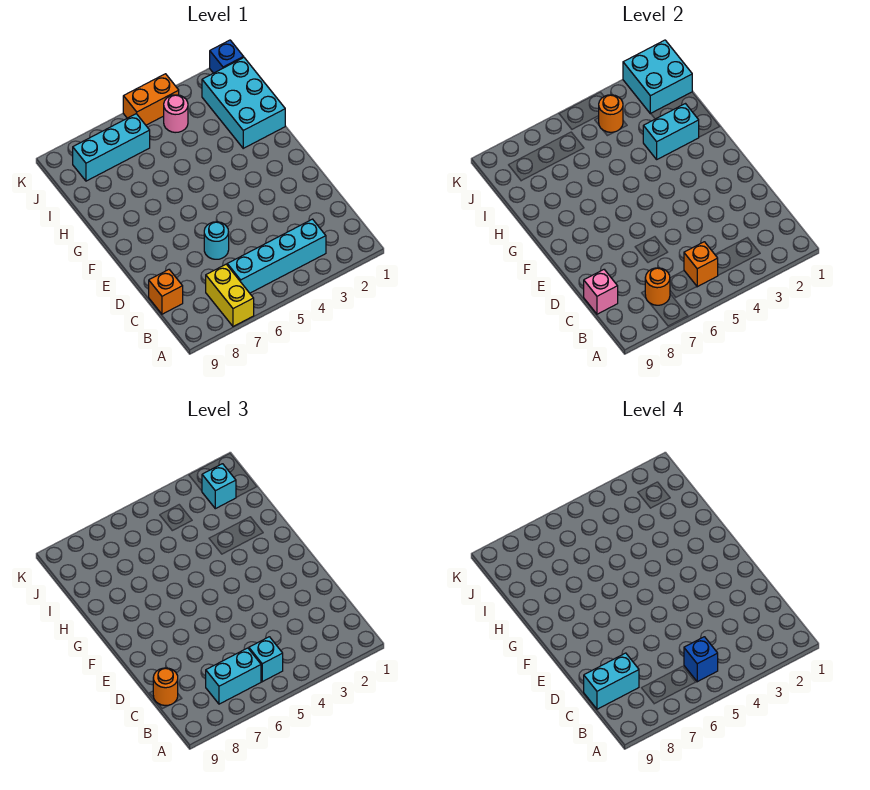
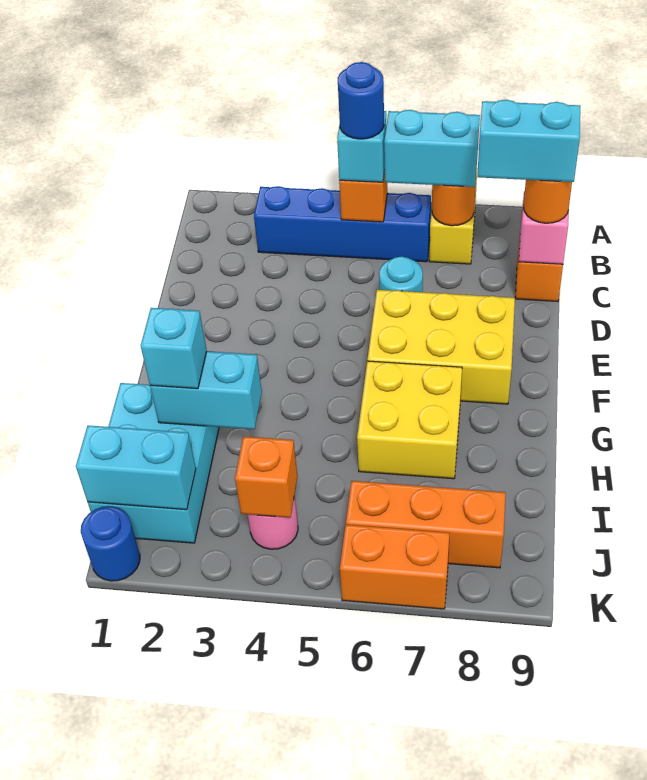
cyan brick B3:B6 level 1 -> blue brick B3:B6 level 1
blue brick B5 level 4 -> blue round brick B5 level 4
none -> yellow brick E6:F8 level 1
none -> yellow brick G6:H7 level 1
cyan brick J1:K2 level 2 -> cyan brick J1:J2 level 2
cyan brick J2 level 3 -> cyan brick H2 level 3
orange round brick J4 level 2 -> orange brick J4 level 2
cyan brick J6:J8 level 1 -> orange brick J6:J8 level 1
blue brick K1 level 1 -> blue round brick K1 level 1
orange brick K4:K5 level 1 -> orange brick K6:K7 level 1

